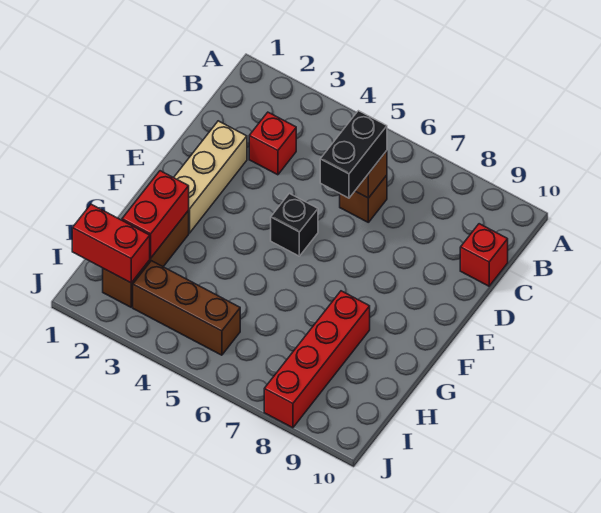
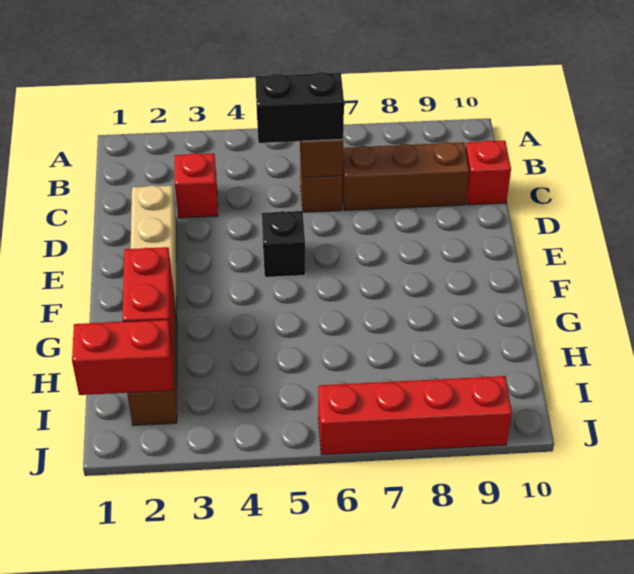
black brick C6:D6 level 3 -> black brick C5:C6 level 3
red brick G8:J8 level 1 -> red brick J6:J9 level 1
brown brick I3:I5 level 1 -> brown brick C7:C9 level 1

